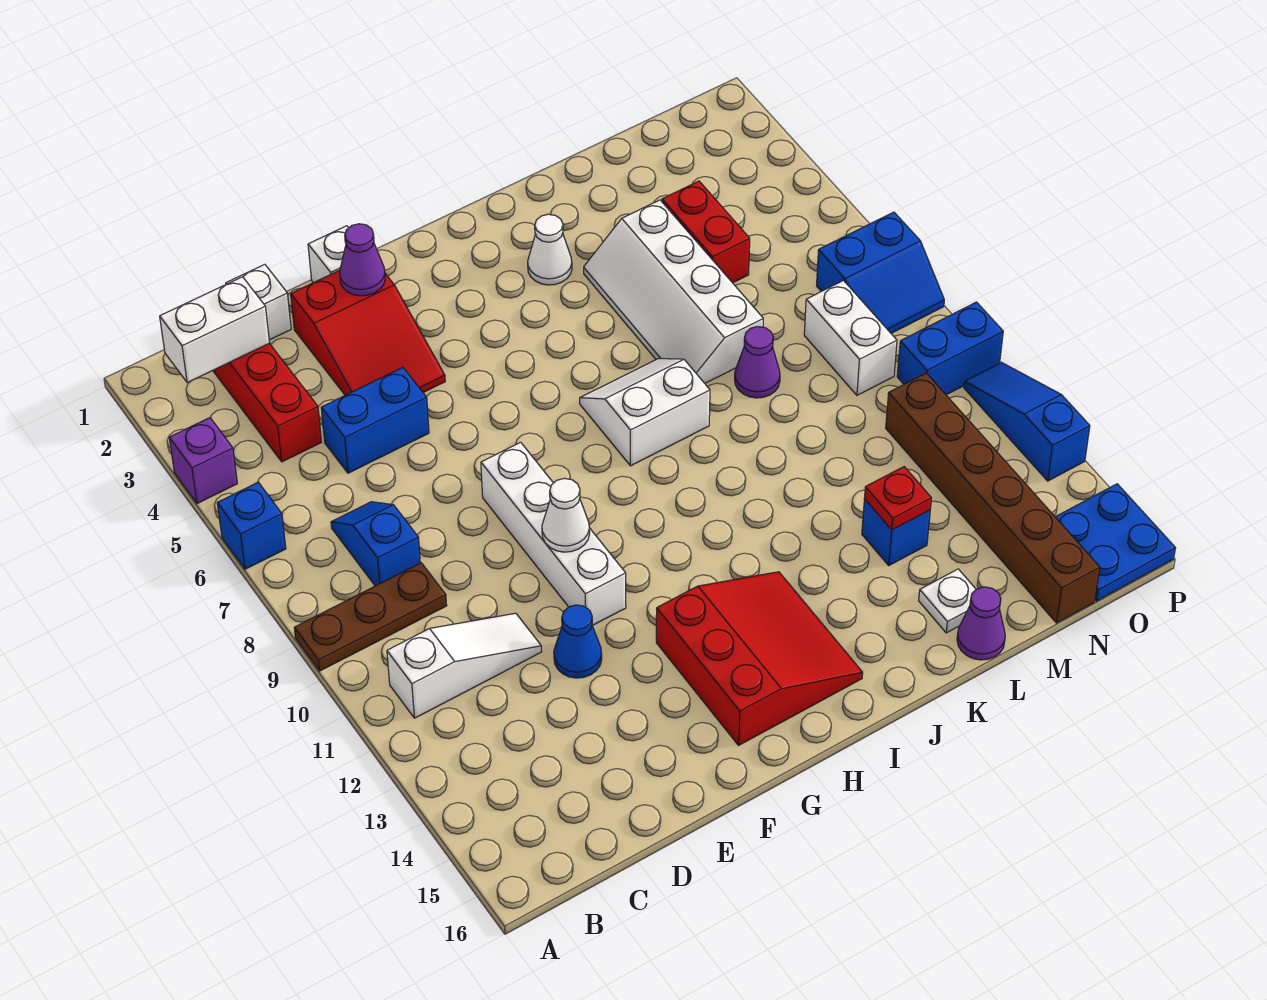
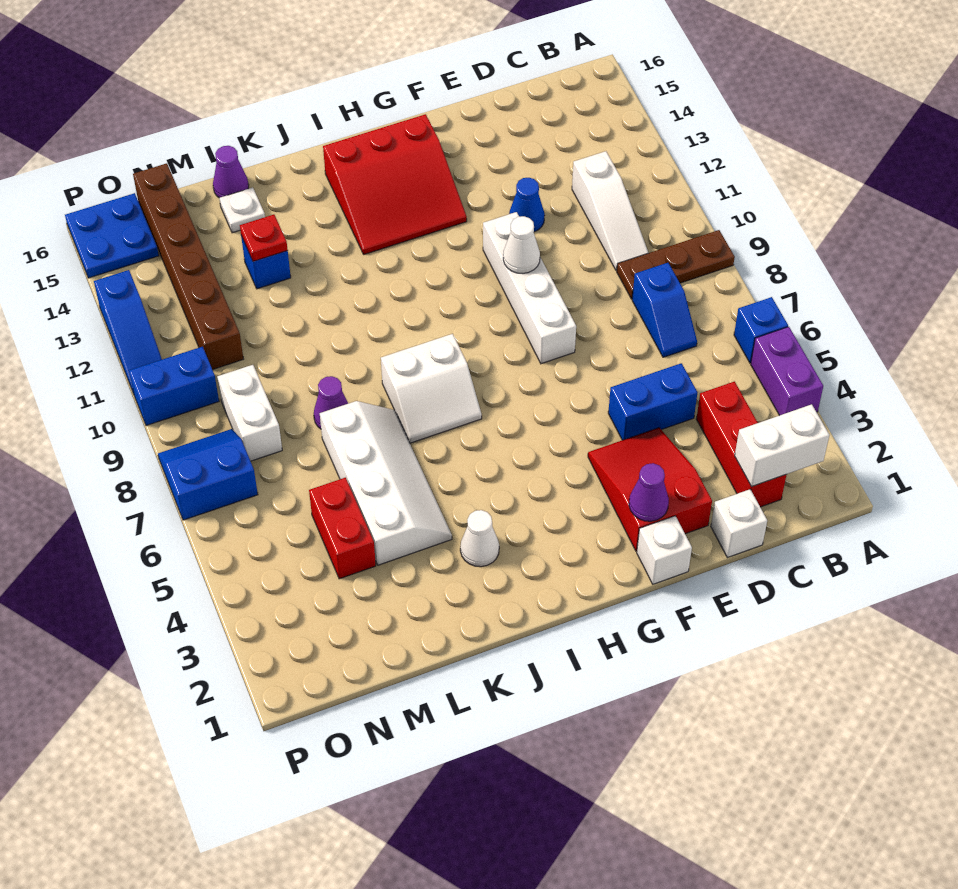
purple brick A4 level 1 -> purple brick A4:A5 level 1
white slope B11:D11 level 1 top B -> white slope C10:C12 level 1 top 12
red slope G13:I15 level 1 top G -> red slope G13:I15 level 1 top 15

